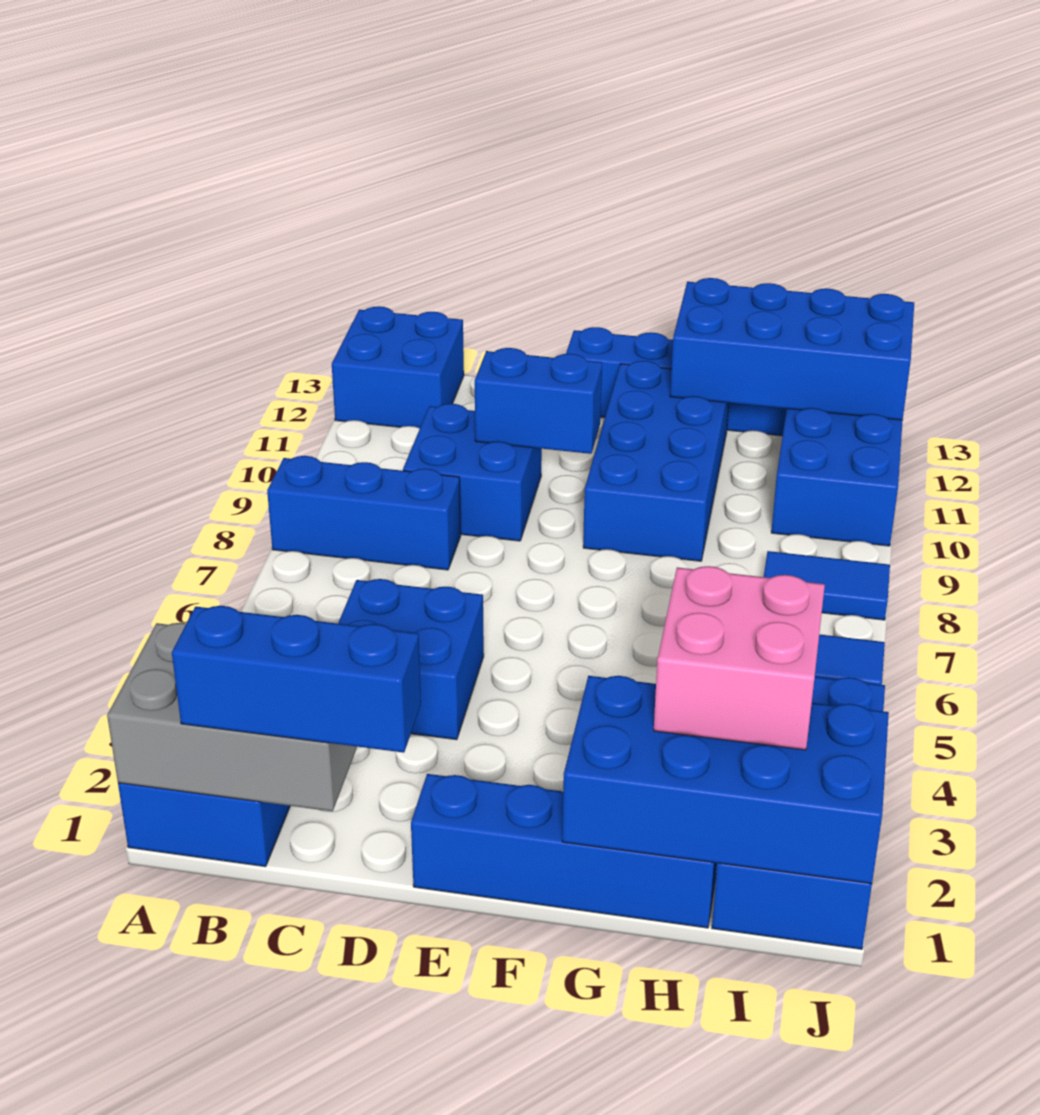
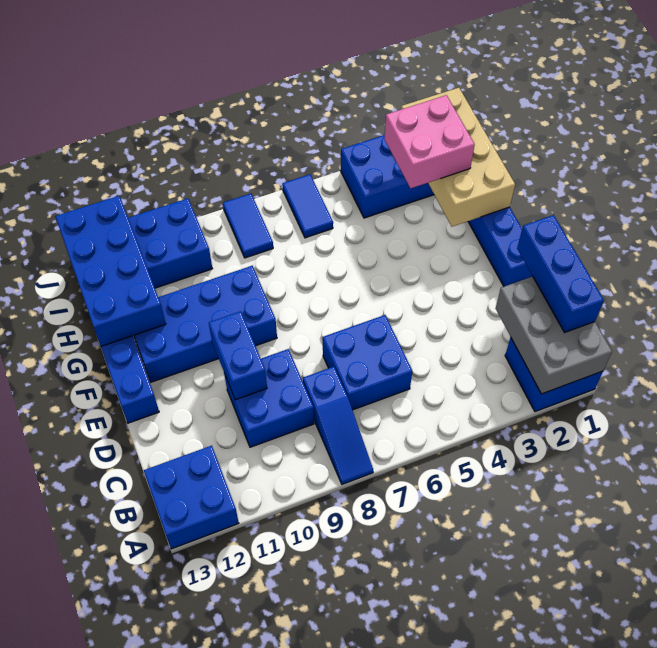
blue brick A8:C8 level 1 -> blue slope A8:C8 level 1 top C
blue brick C4:D5 level 1 -> blue brick C6:D7 level 1
blue brick G1:J2 level 2 -> tan brick G1:J2 level 2

